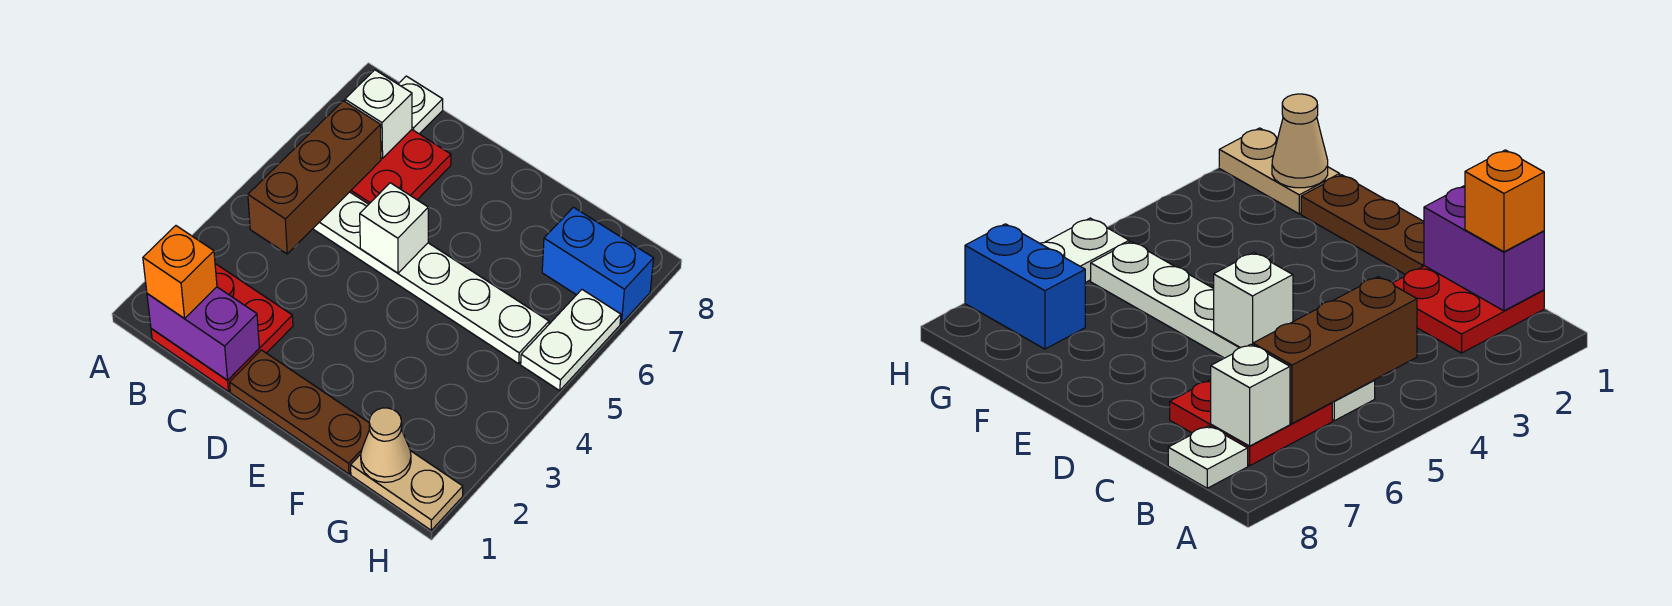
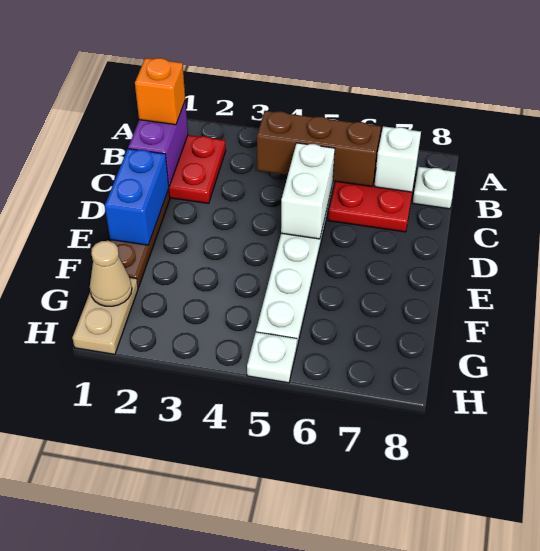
white brick D5 level 2 -> white brick C5:D5 level 2
blue brick G7:H7 level 1 -> blue brick D1:E1 level 2
white plate H5:H6 level 1 -> white plate H5 level 1

